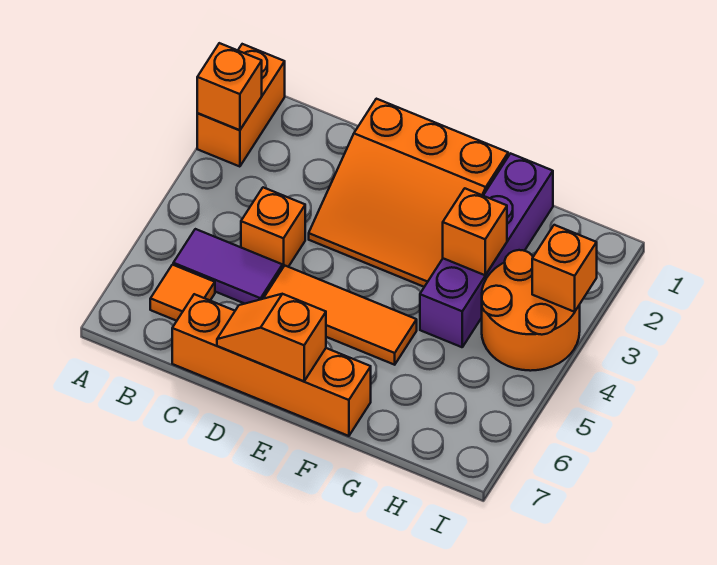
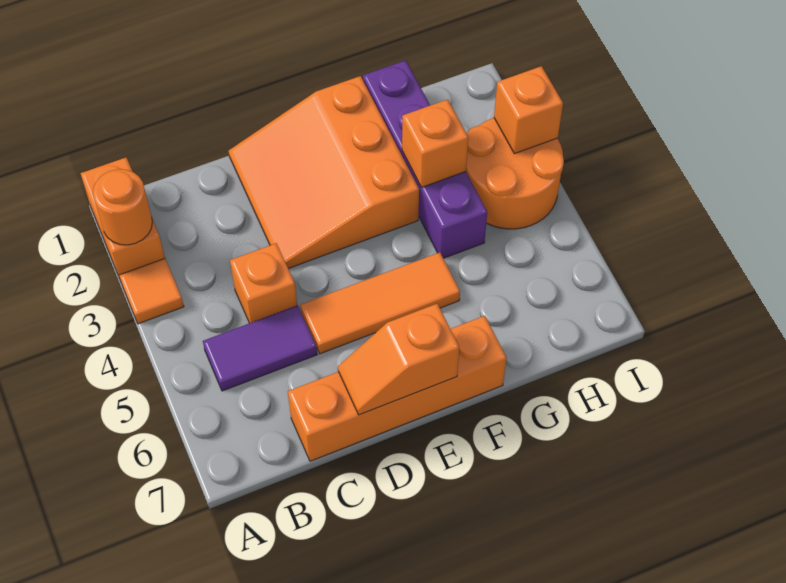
orange brick A2 level 2 -> orange round brick A2 level 2
orange tile B6 level 1 -> orange tile A3 level 1
orange slope D1:F3 level 1 top 1 -> orange slope D1:F3 level 1 top F

